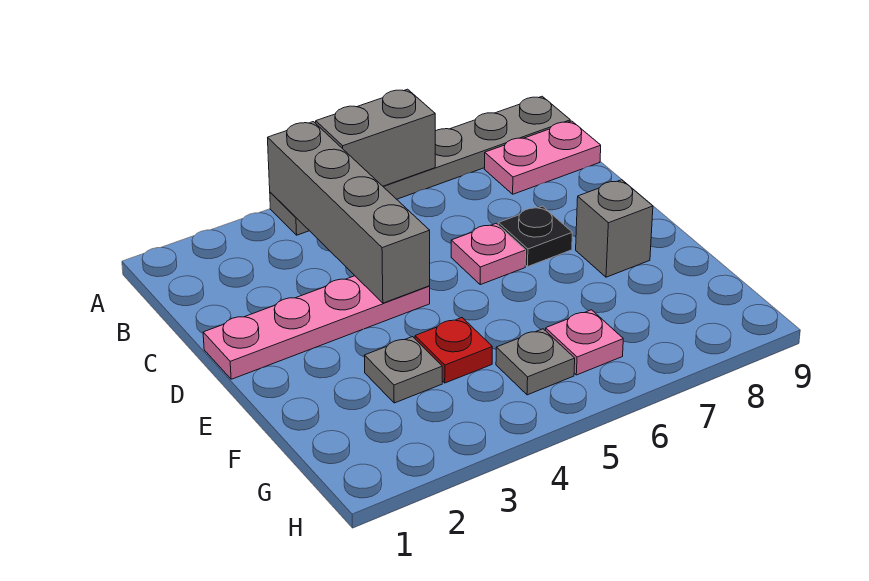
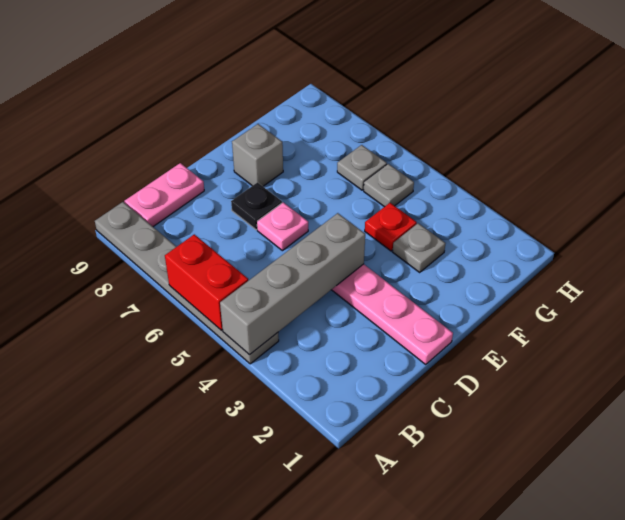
grey brick A5:A6 level 2 -> red brick A5:A6 level 2
pink plate B8:B9 level 1 -> pink plate B9:C9 level 1
pink plate G6 level 1 -> grey plate G6 level 1

